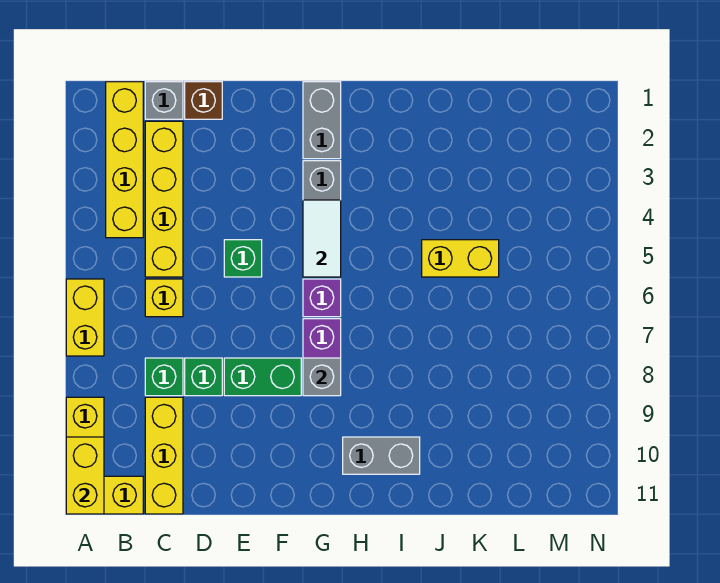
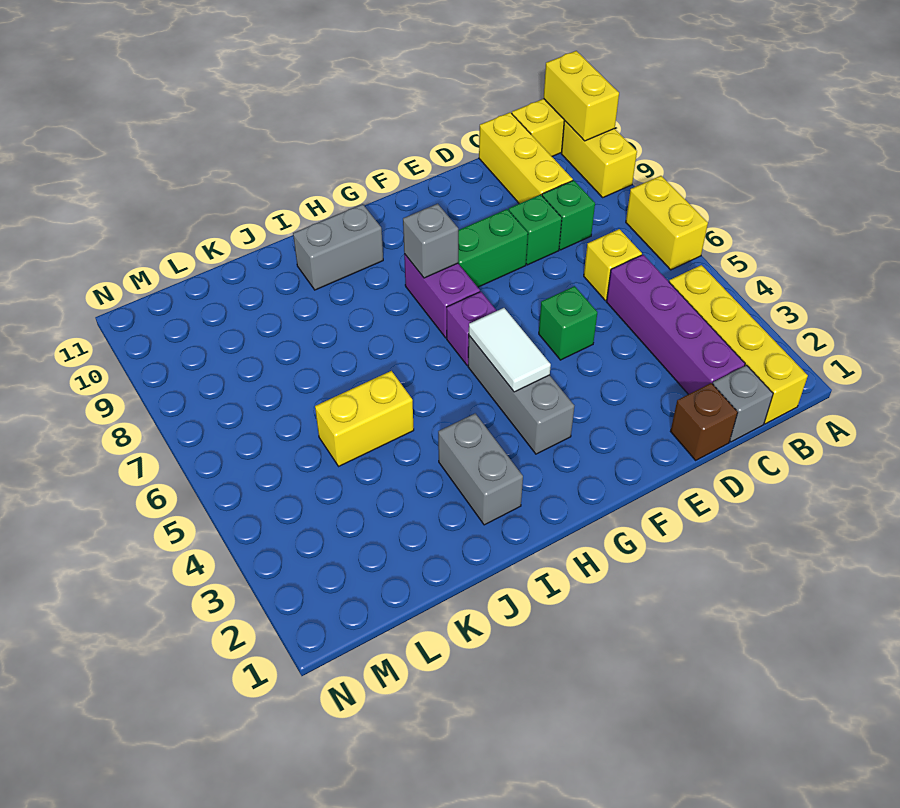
yellow brick C2:C5 level 1 -> purple brick C2:C5 level 1
grey brick G1:G2 level 1 -> grey brick I2:I3 level 1

